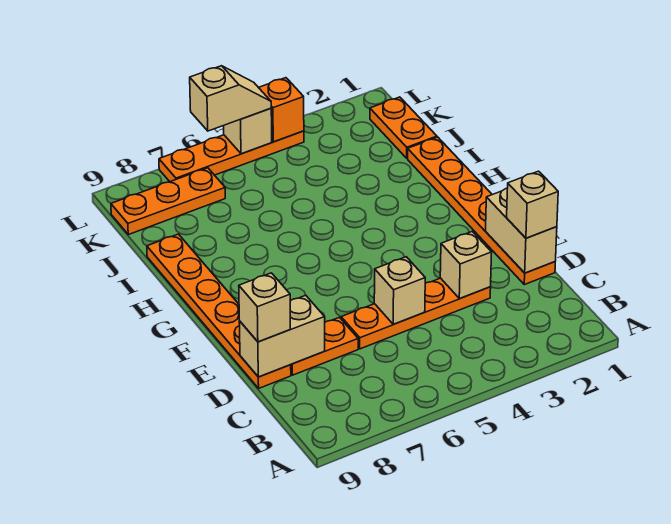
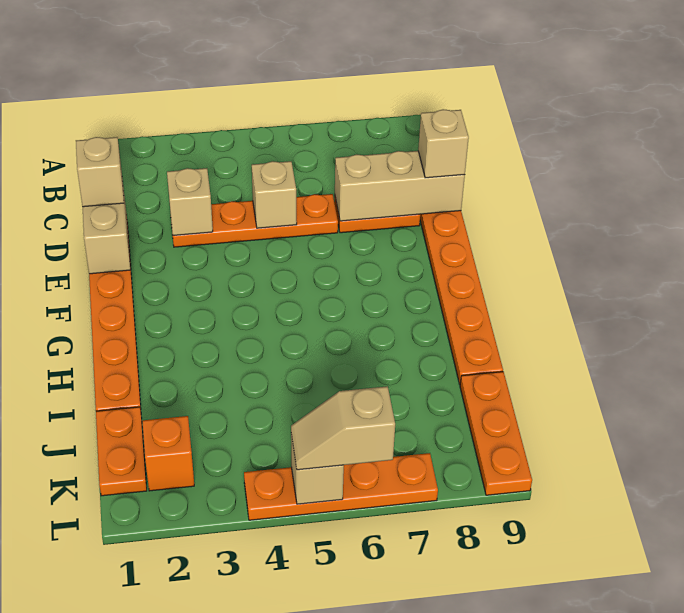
tan brick D8:D9 level 2 -> tan brick D7:D9 level 2
orange plate K7:K9 level 1 -> orange plate J9:L9 level 1
orange brick L4 level 2 -> orange brick K2 level 1

